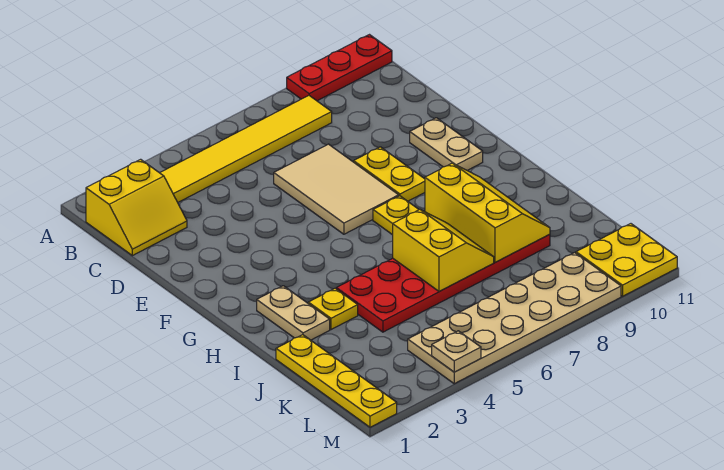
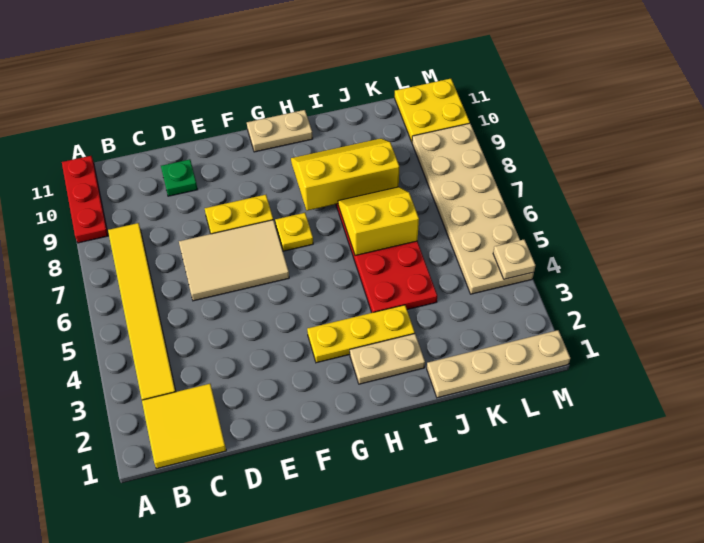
yellow slope B1:C2 level 1 top B -> yellow tile B1:C2 level 1
none -> green plate D10 level 1
tan plate E10:F10 level 1 -> tan plate G11:H11 level 1
yellow plate I3 level 1 -> yellow plate G3:I3 level 1
yellow plate J1:M1 level 1 -> tan plate J1:M1 level 1

